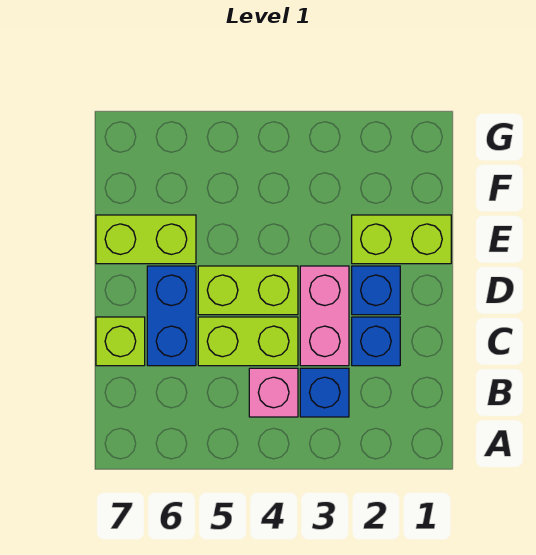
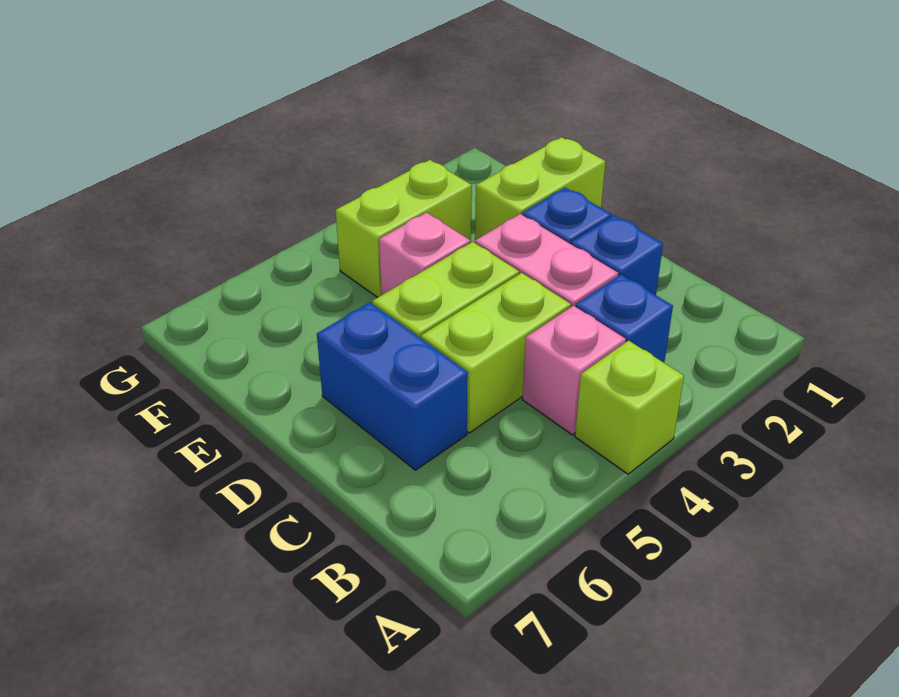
lime brick C7 level 1 -> lime brick A4 level 1
none -> pink brick E4 level 1
lime brick E6:E7 level 1 -> lime brick F3:F4 level 1

